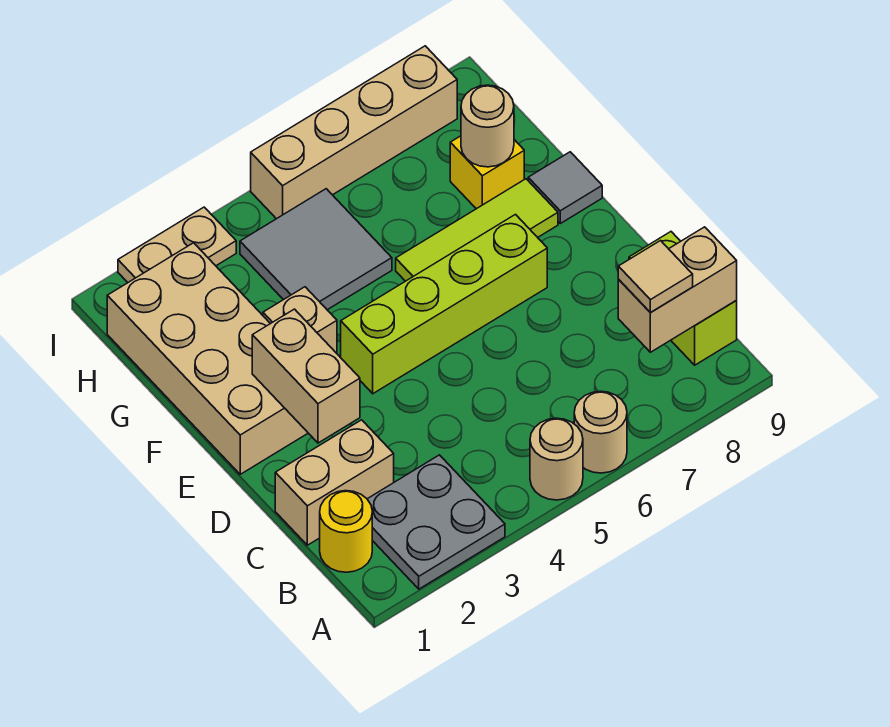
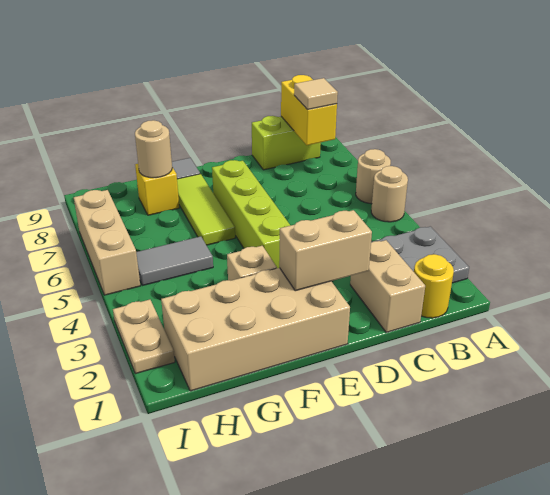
tan brick B8:B9 level 2 -> yellow brick B8:B9 level 2
grey tile G4:H5 level 1 -> grey tile G5:H5 level 1
tan brick I5:I8 level 1 -> tan brick I5:I7 level 1

